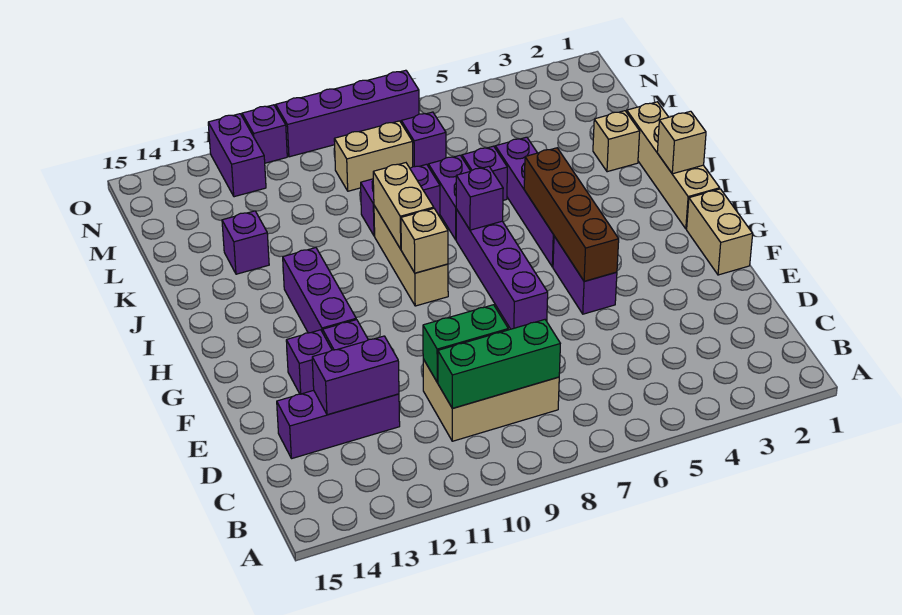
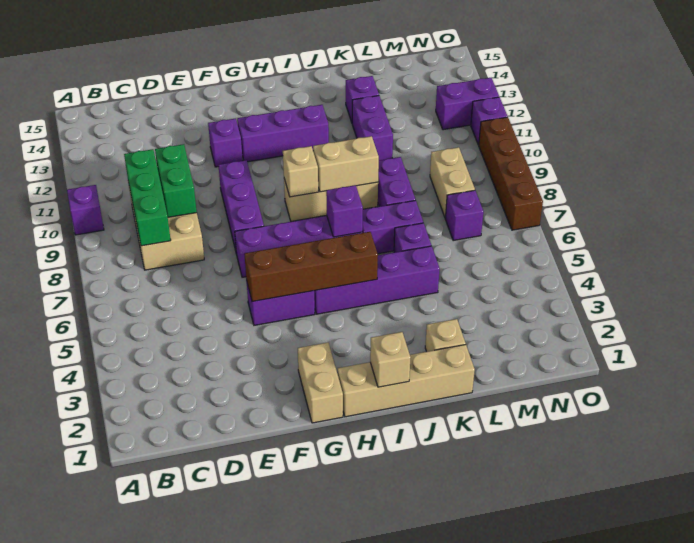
purple brick D12:D14 level 1 -> purple brick F8:F10 level 1
purple brick D12:D13 level 2 -> purple brick K11:K12 level 1
tan brick F1:G1 level 1 -> tan brick G1:G2 level 1
purple brick F13 level 1 -> purple brick A10 level 1
purple brick O7:O10 level 1 -> brown brick O7:O10 level 1

